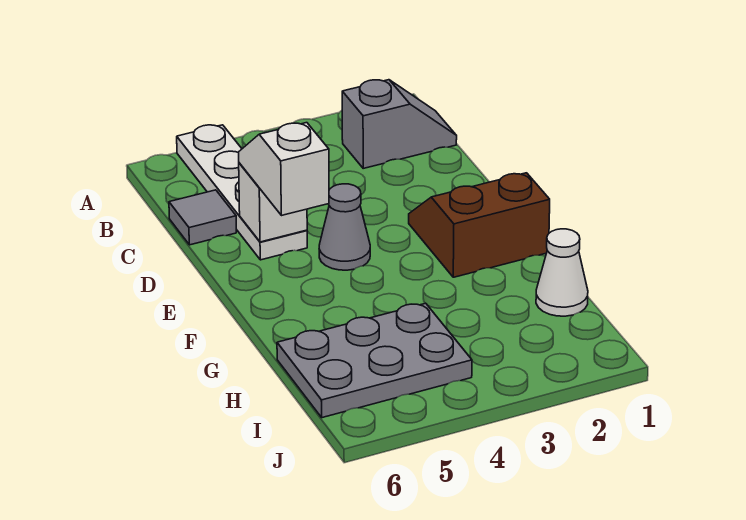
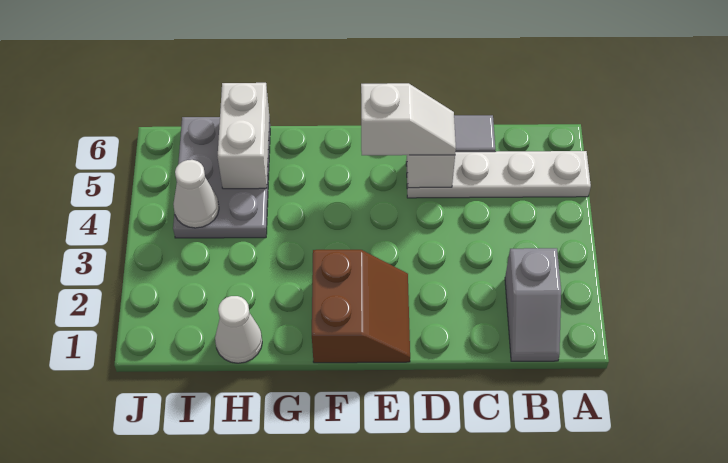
grey cone E4 level 1 -> none
none -> white brick H5:H6 level 2
none -> white cone I4 level 2

